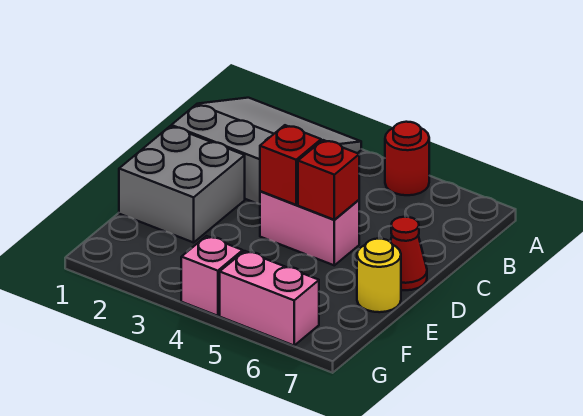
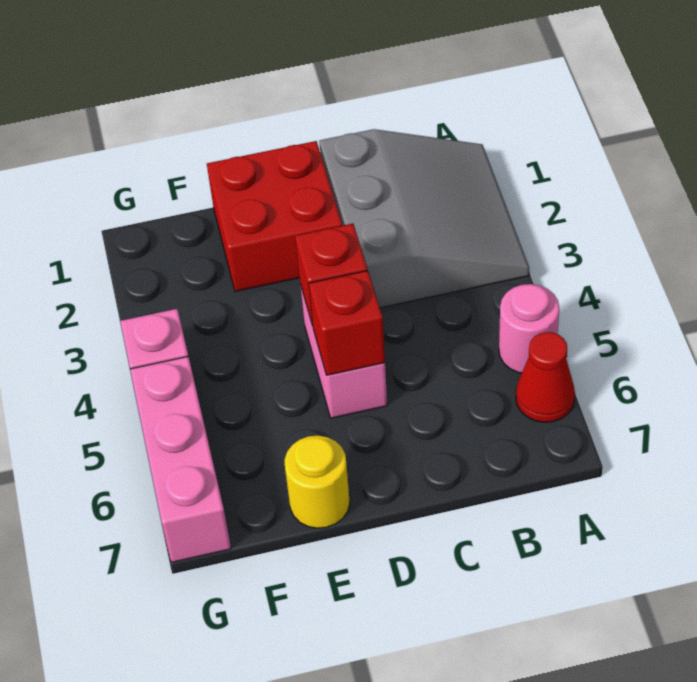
red round brick A5 level 1 -> pink round brick A5 level 1
grey brick D1:E2 level 1 -> red brick D1:E2 level 1
red cone D7 level 1 -> red cone A6 level 1
pink brick G5:G6 level 1 -> pink brick G5:G7 level 1

